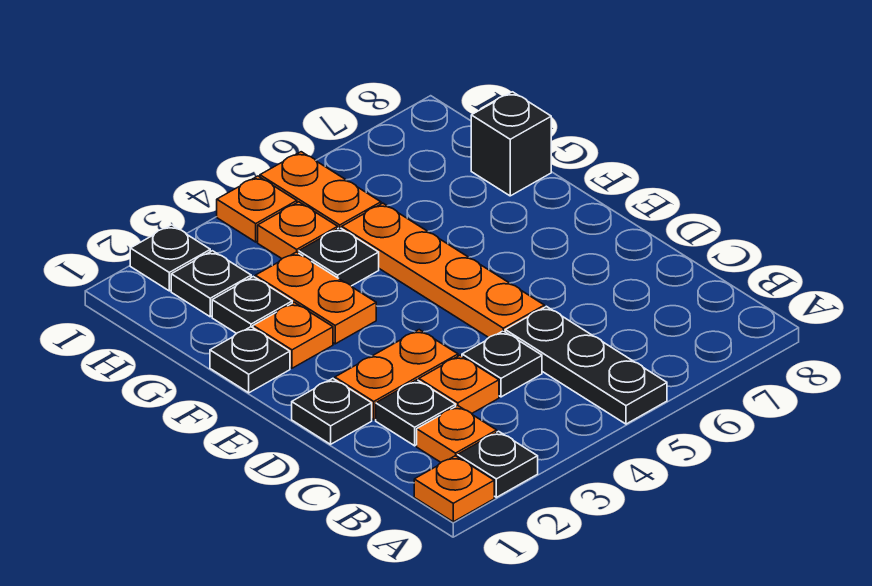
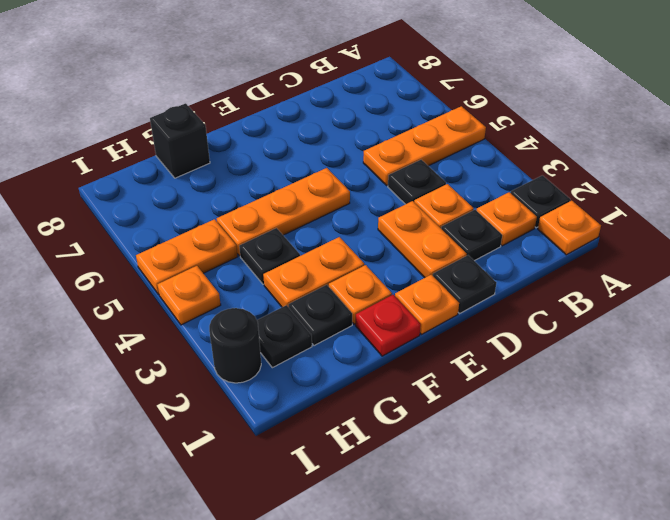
black plate A5:C5 level 1 -> orange plate A5:C5 level 1
orange plate D5:G5 level 1 -> orange plate E5:G5 level 1
black plate F1 level 1 -> red plate F1 level 1
orange plate H4 level 1 -> orange plate E1 level 1
black plate I2 level 1 -> black round brick I2 level 1

